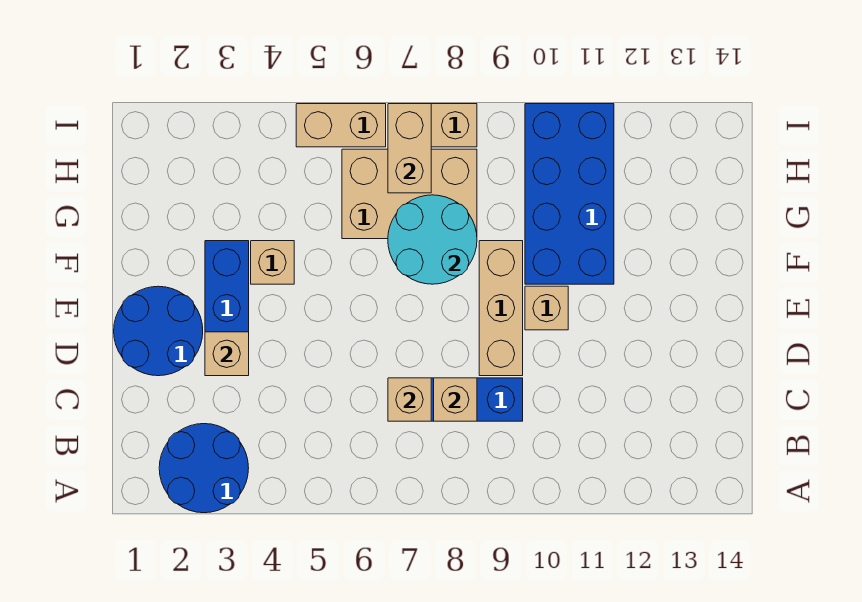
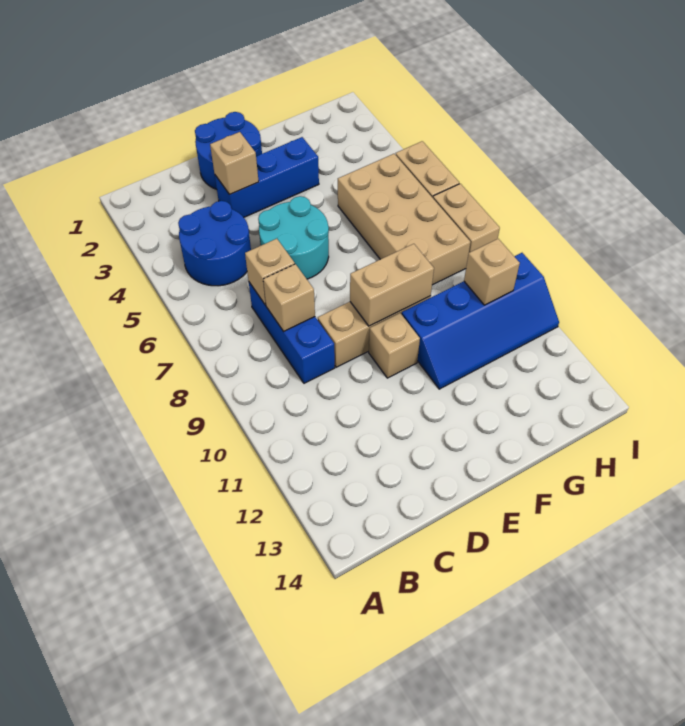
blue round brick A2:B3 level 1 -> blue round brick B4:C5 level 1
tan brick F4 level 1 -> tan brick H10 level 2
cyan round brick F7:G8 level 2 -> cyan round brick D5:E6 level 1
blue brick F10:I11 level 1 -> blue slope F10:I11 level 1 top 10
tan brick G6:H8 level 1 -> tan brick G5:H8 level 1
tan brick H7:I7 level 2 -> tan brick E9:F9 level 2

